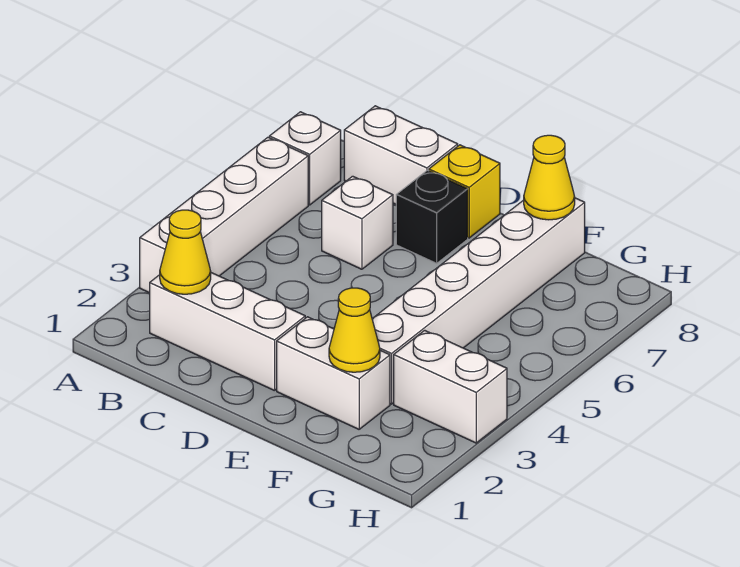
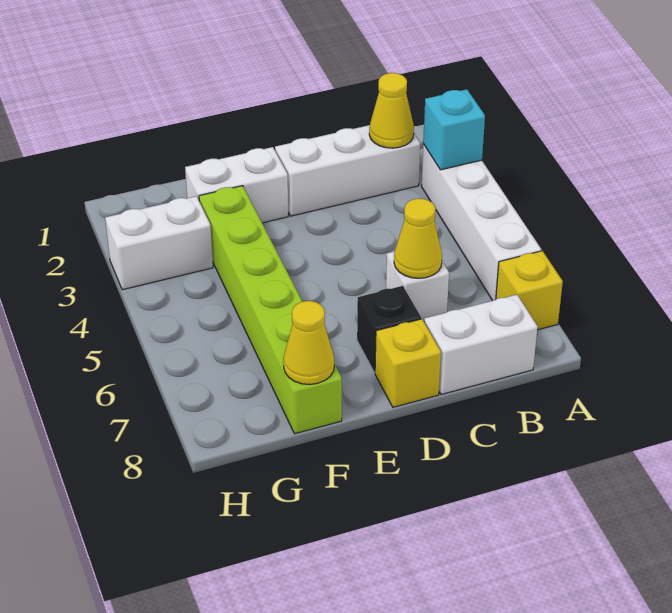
none -> cyan brick A3 level 2
white brick A7 level 1 -> yellow brick A7 level 1
yellow cone F2 level 2 -> yellow cone C6 level 2
white brick F3:F8 level 1 -> lime brick F3:F8 level 1

